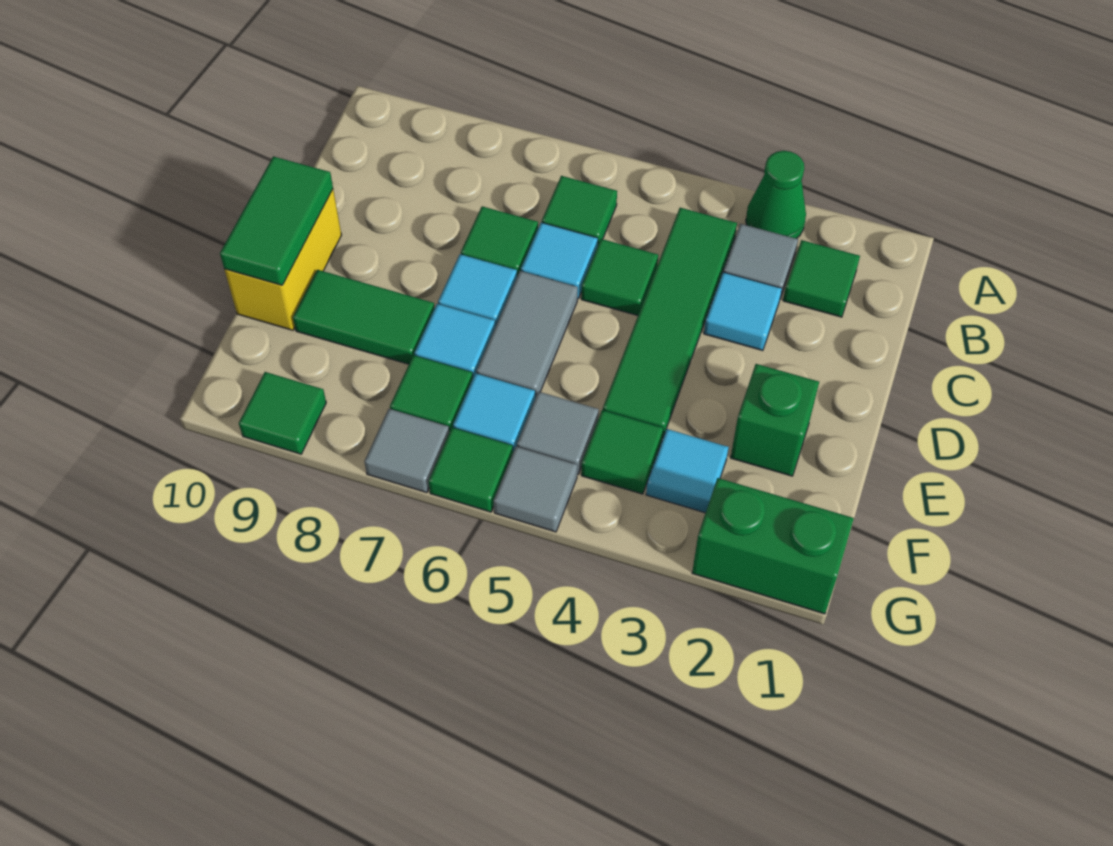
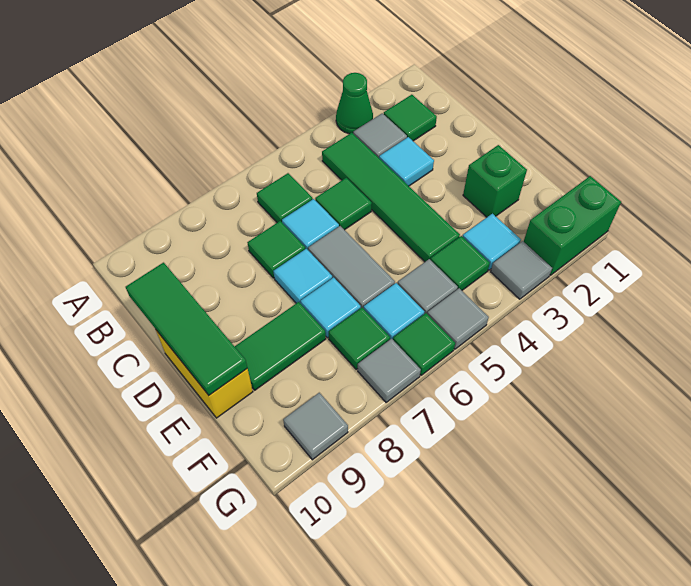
green tile D10:E10 level 2 -> green tile C10:E10 level 2
none -> grey tile G3 level 1
green tile G9 level 1 -> grey tile G9 level 1

